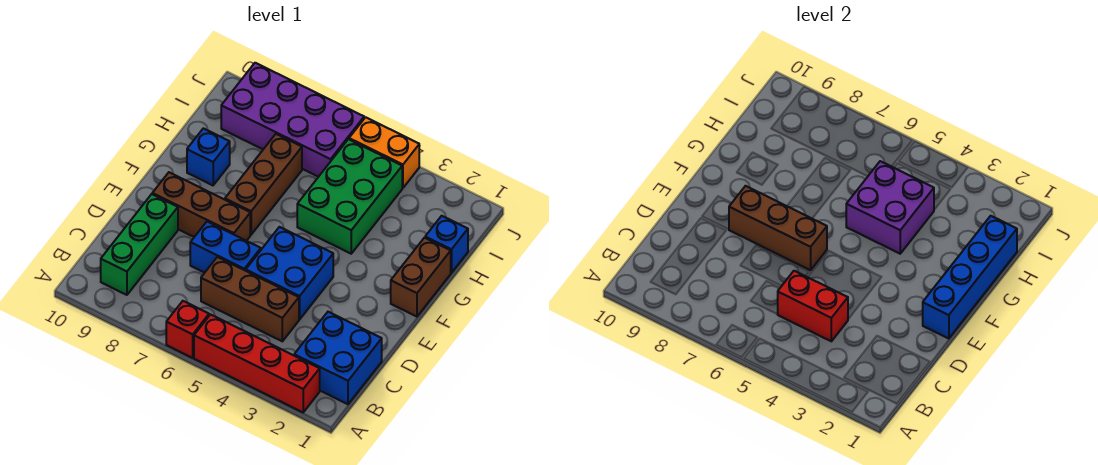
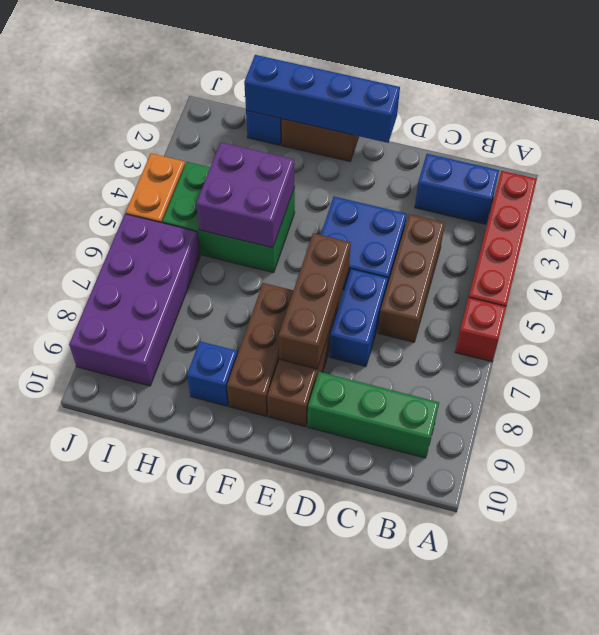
blue brick B1:C2 level 1 -> blue brick B2:C2 level 1
red brick C4:C5 level 2 -> none
brown brick F7:H7 level 1 -> brown brick F7:F9 level 1

